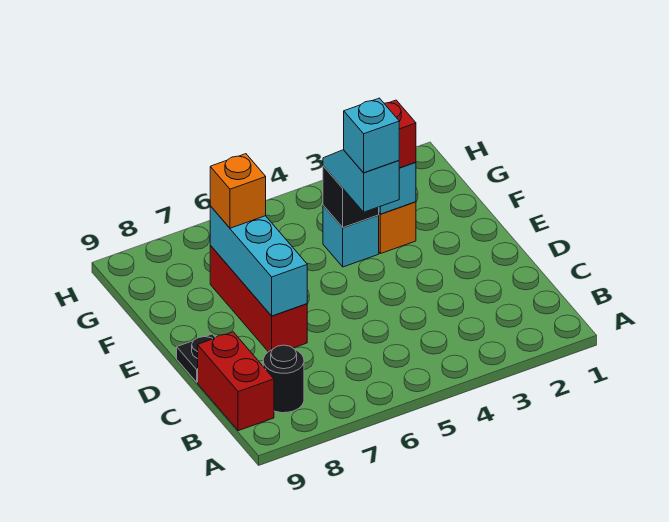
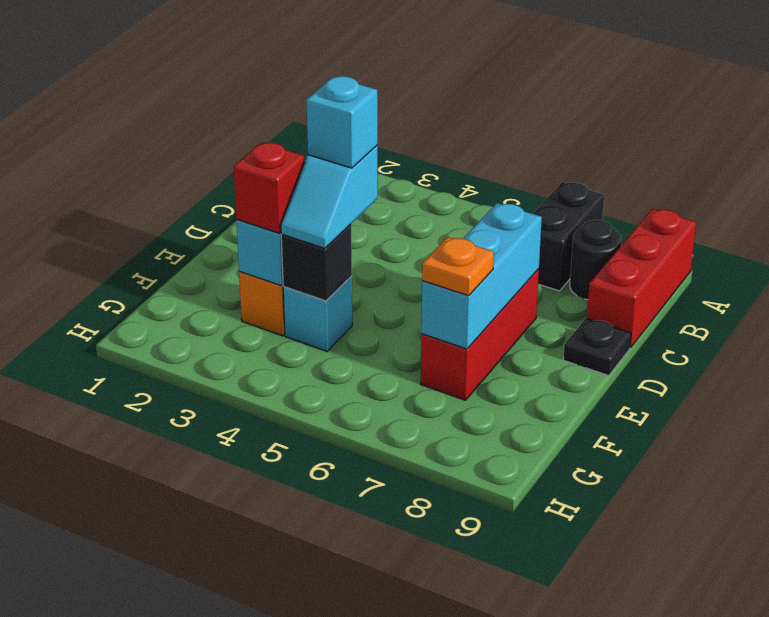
none -> black brick A7:B7 level 1
red brick B9:C9 level 1 -> red brick A9:C9 level 1
orange brick F7 level 3 -> orange plate F7 level 3

